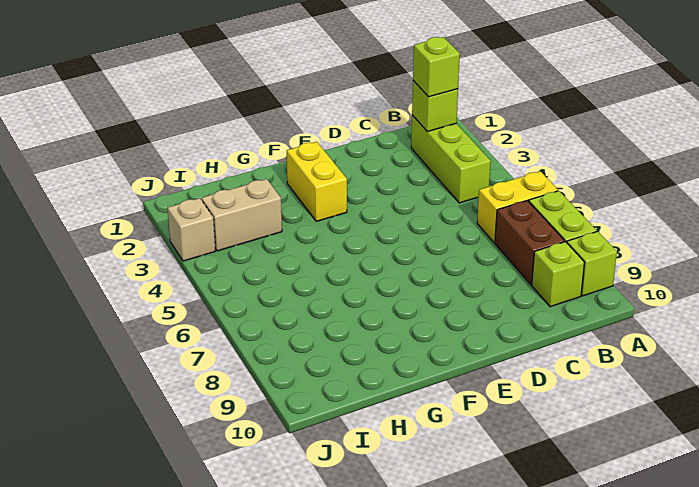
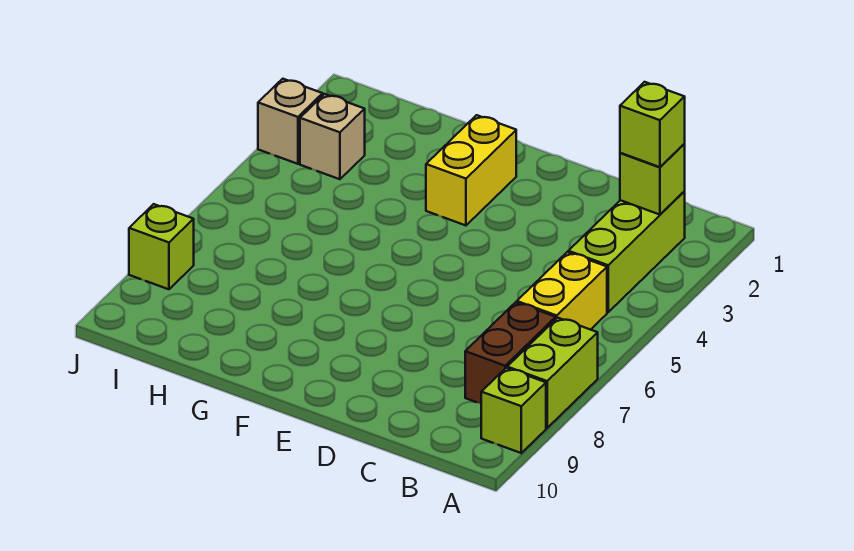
yellow brick A6:B6 level 1 -> yellow brick B5:B6 level 1
lime brick B9 level 1 -> lime brick J8 level 1
tan brick H3:I3 level 1 -> tan brick I3 level 1

